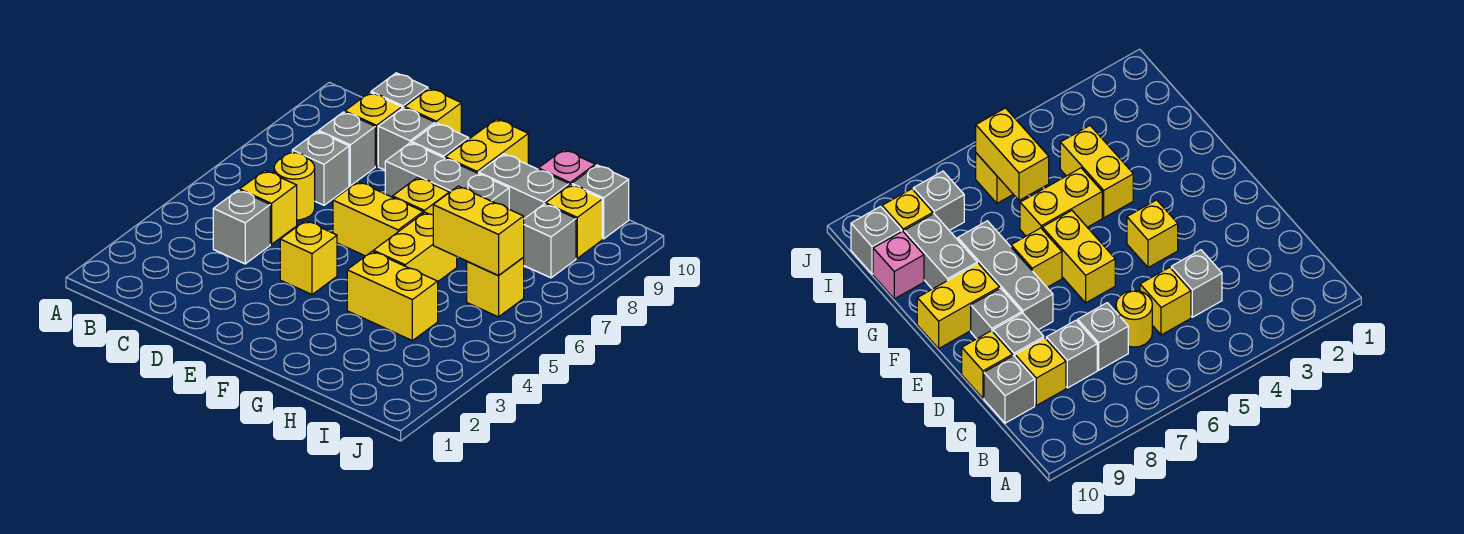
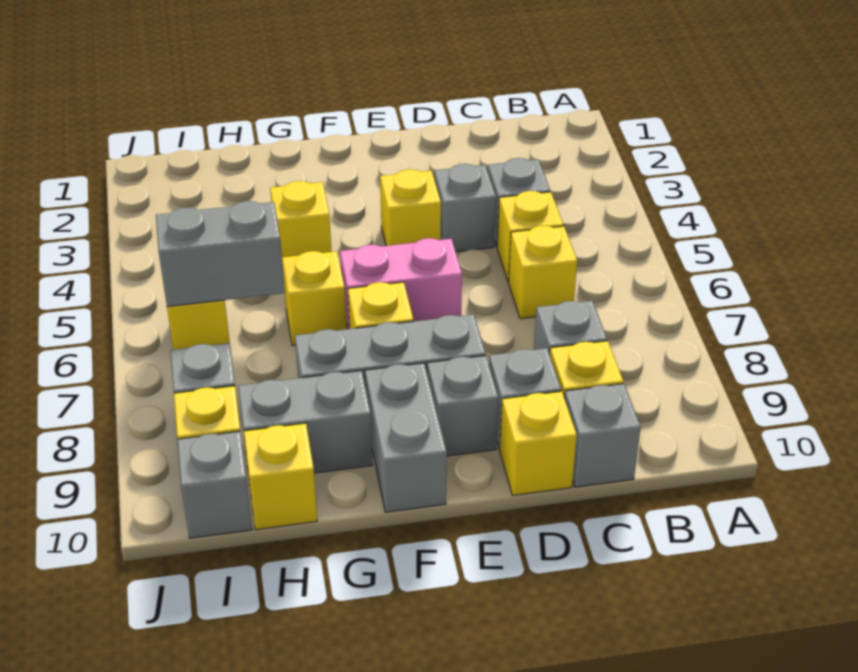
yellow round brick C6 level 1 -> yellow brick C6 level 1
grey brick C7 level 1 -> grey brick D4 level 1
yellow brick E6:F6 level 1 -> pink brick E6:F6 level 1
yellow brick F9:F10 level 1 -> grey brick F9:F10 level 1
yellow brick G4:H4 level 1 -> yellow brick G4 level 1
yellow brick G5:G6 level 1 -> yellow brick G6 level 1
yellow brick H6:I6 level 2 -> grey brick H6:I6 level 2
pink brick H10 level 1 -> yellow brick H10 level 1

